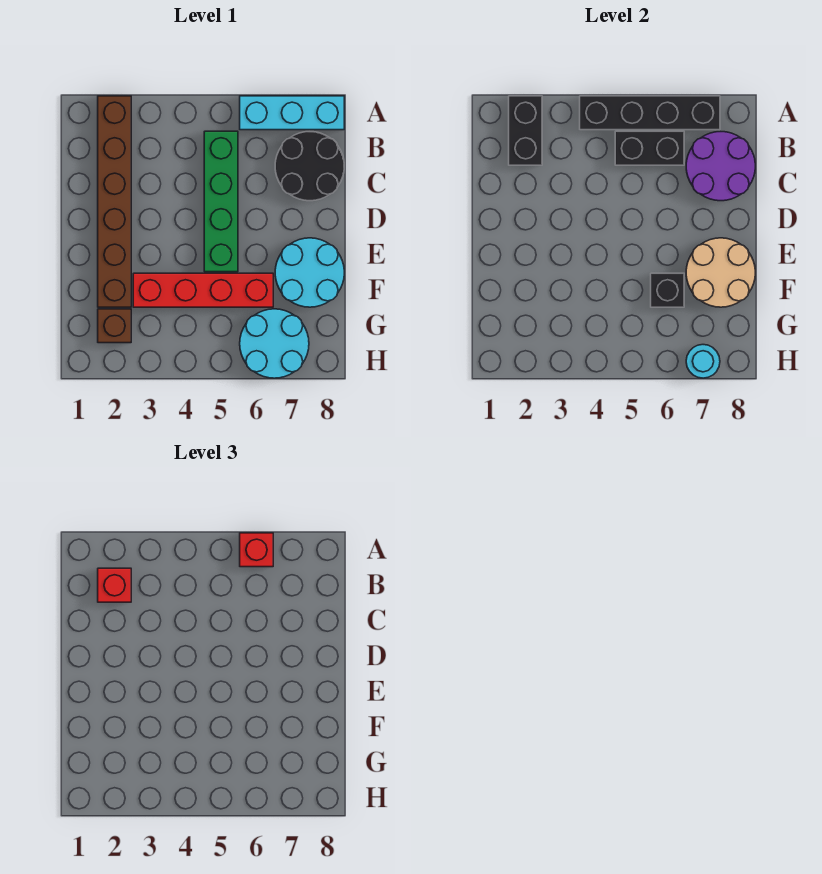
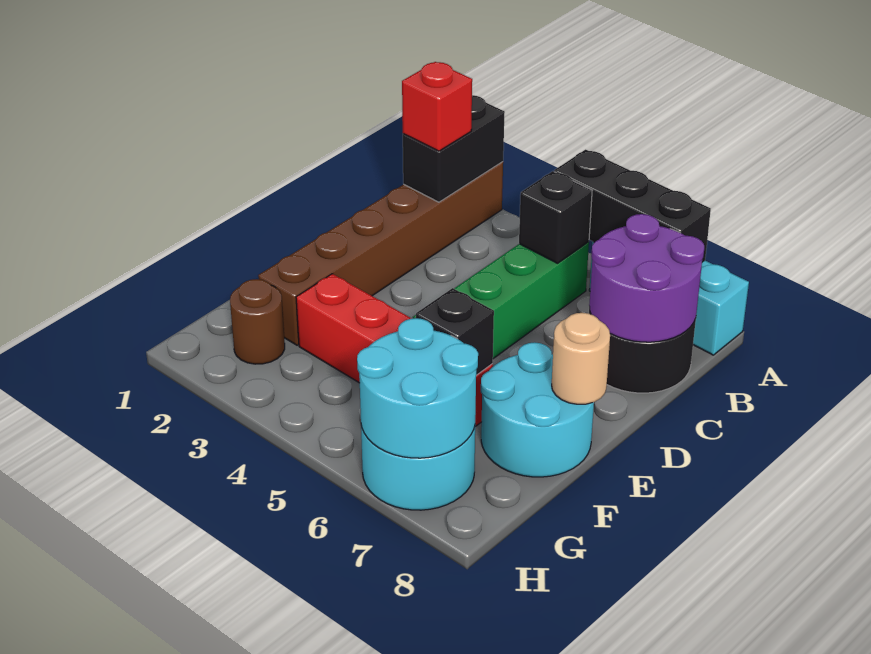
black brick A4:A7 level 2 -> black brick A5:A7 level 2
red brick A6 level 3 -> none
black brick B5:B6 level 2 -> black brick B5 level 2
tan round brick E7:F8 level 2 -> tan round brick E8 level 2
brown brick G2 level 1 -> brown round brick G2 level 1
cyan round brick H7 level 2 -> cyan round brick G6:H7 level 2

